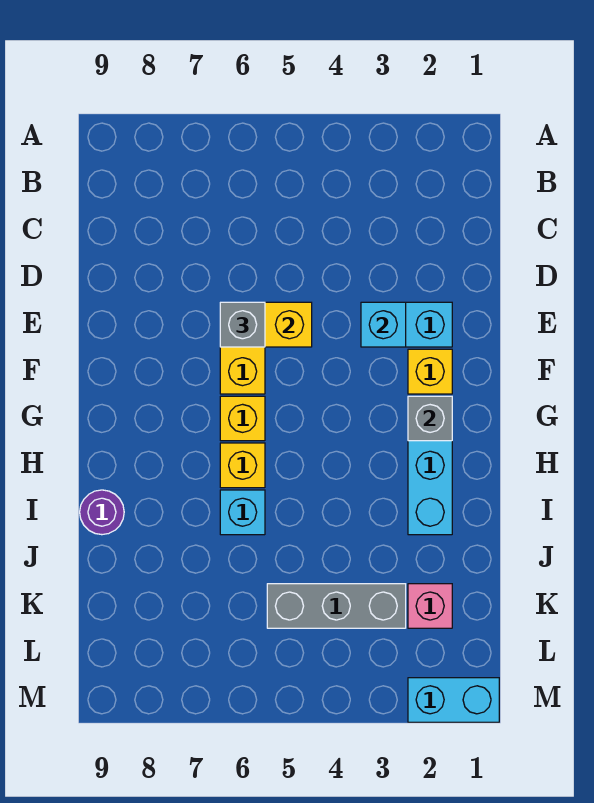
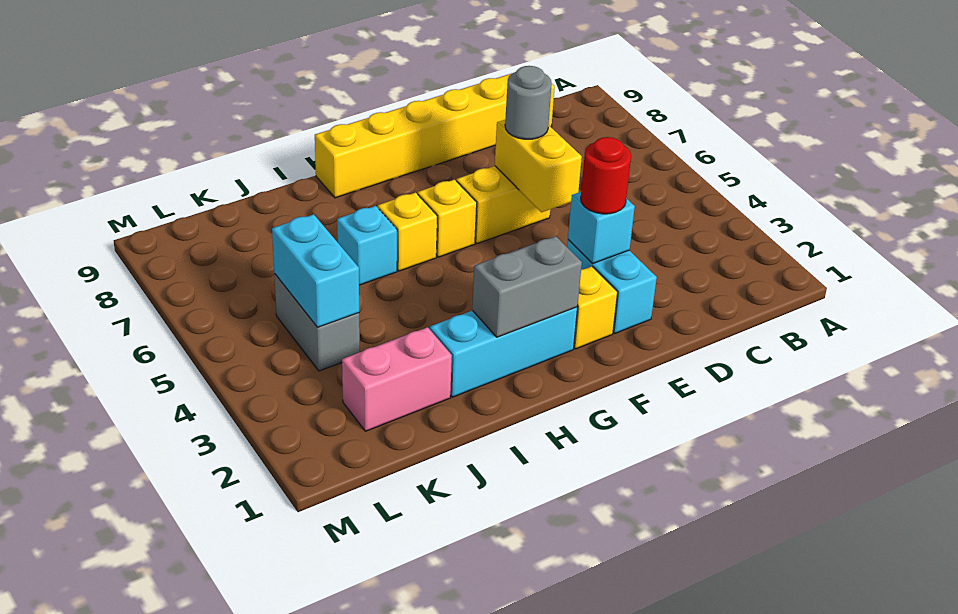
none -> yellow brick C9:H9 level 1
none -> red round brick E3 level 3
grey brick E6 level 3 -> grey round brick E6 level 3
grey brick G2 level 2 -> grey brick G2:H2 level 2
purple round brick I9 level 1 -> none
pink brick K2 level 1 -> pink brick J2:K2 level 1
grey brick K3:K5 level 1 -> grey brick K4:K5 level 1
cyan brick M1:M2 level 1 -> cyan brick K4:K5 level 2

